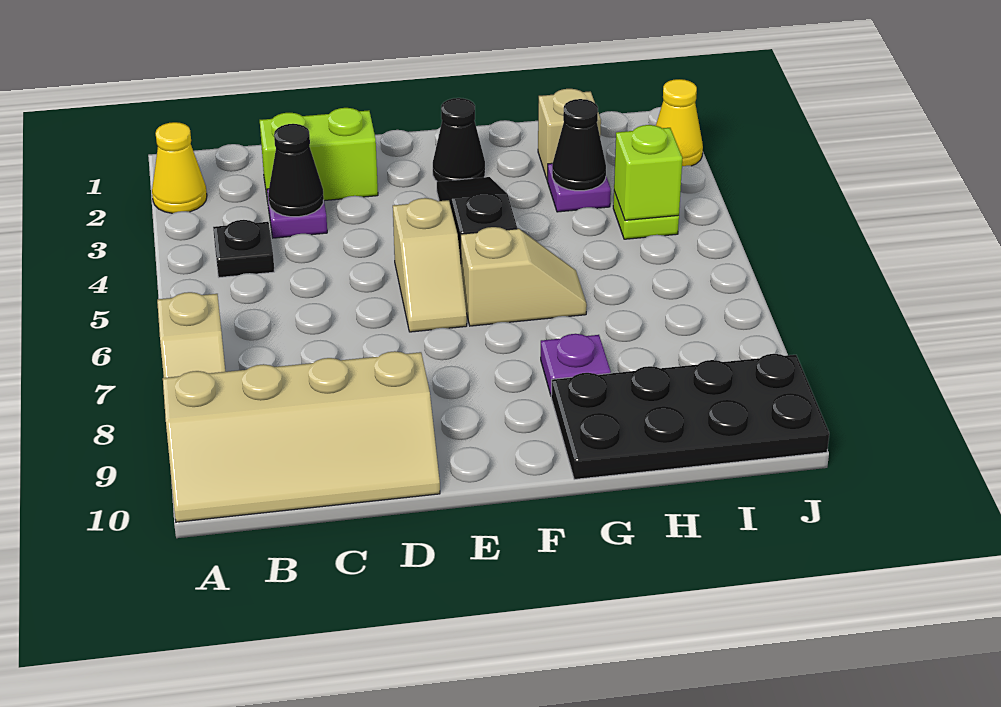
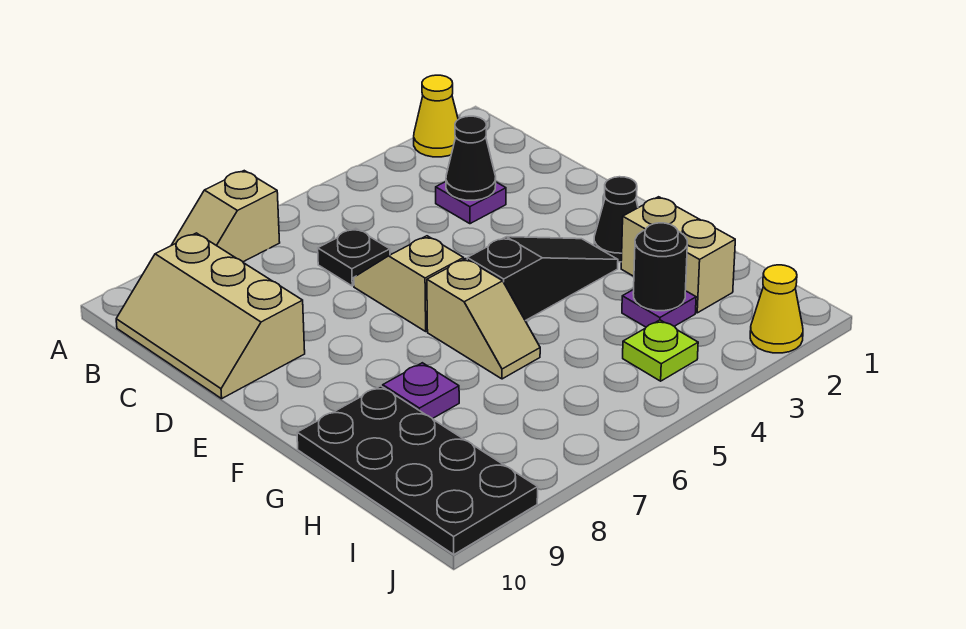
tan slope A9:D10 level 1 top 9 -> tan slope B9:D10 level 1 top 9
black plate B4 level 1 -> black plate C6 level 1
lime brick C2:D2 level 1 -> none
tan slope E5:E6 level 1 top 5 -> tan slope D6:E6 level 1 top E
tan brick H2 level 1 -> tan brick G2:H2 level 1
black cone H3 level 2 -> black round brick H3 level 2
lime brick I4 level 2 -> none

